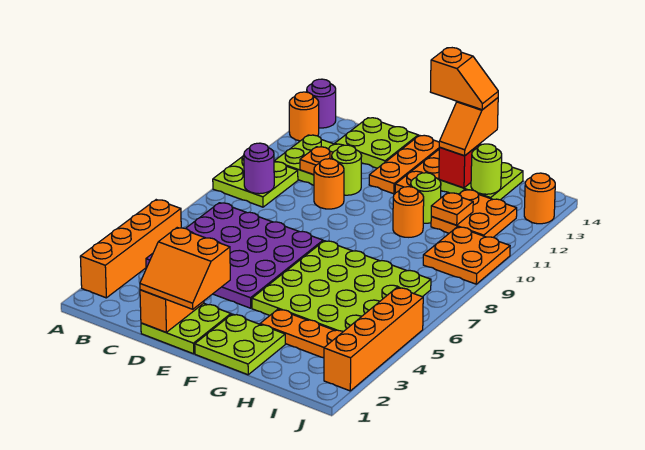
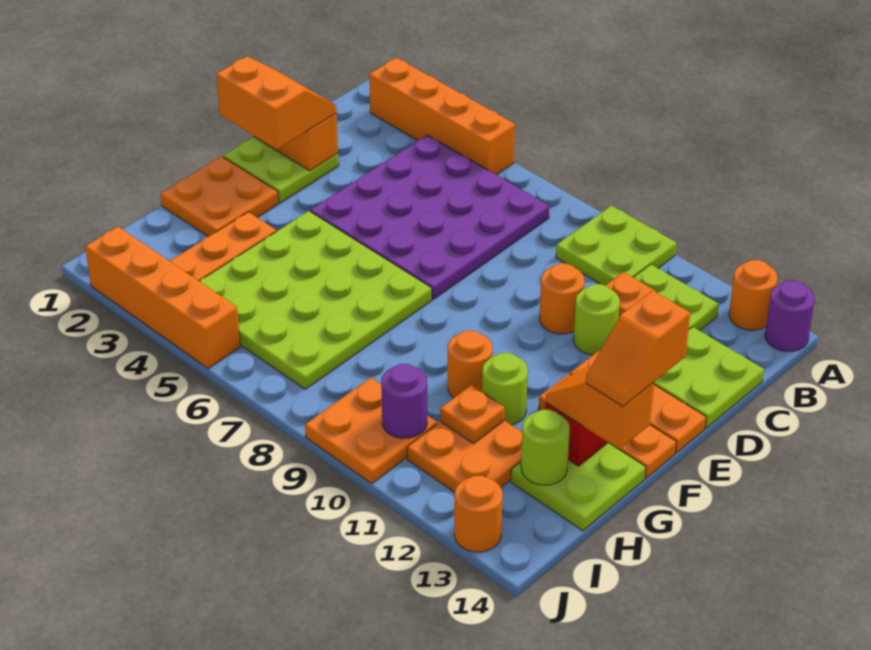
purple round brick B9 level 2 -> purple round brick I10 level 2
orange slope D1:E2 level 3 top 2 -> orange slope D1:E2 level 3 top E
lime plate F1:G2 level 1 -> orange plate F1:G2 level 1

